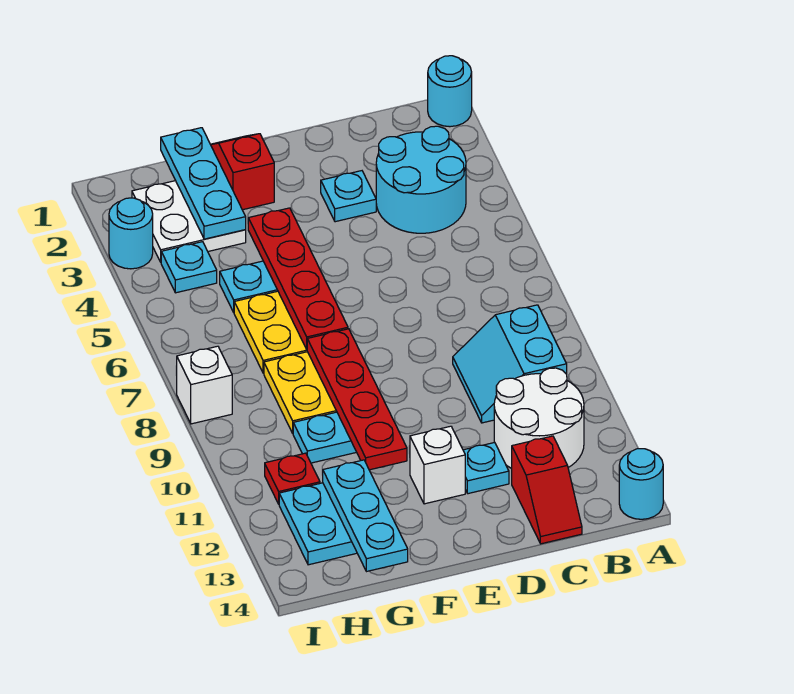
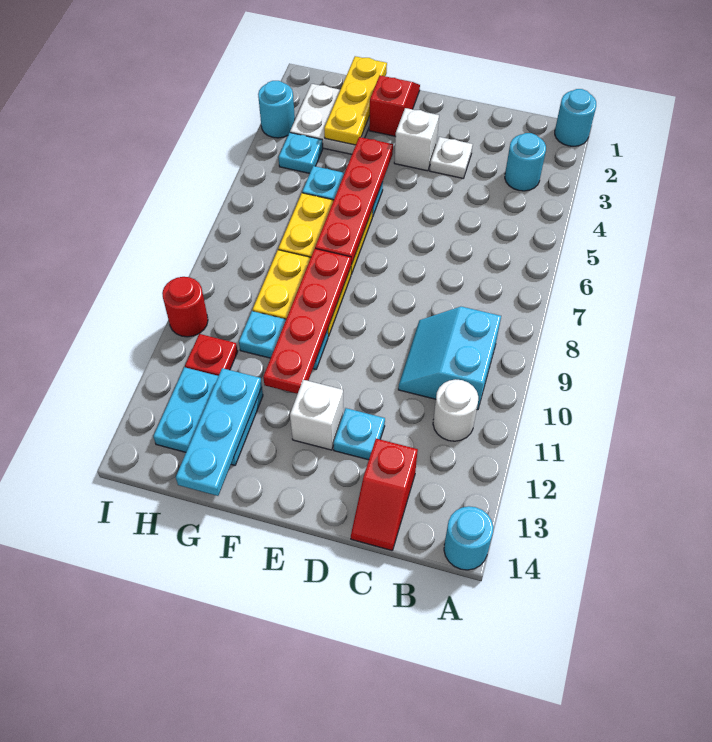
cyan round brick B3:C4 level 1 -> cyan round brick B3 level 1
white round brick B11:C12 level 1 -> white round brick B11 level 1
cyan plate D3 level 1 -> white plate D3 level 1
cyan plate G1:G3 level 2 -> yellow plate G1:G3 level 2
white brick I8 level 1 -> white brick E3 level 1
none -> red round brick I10 level 1

